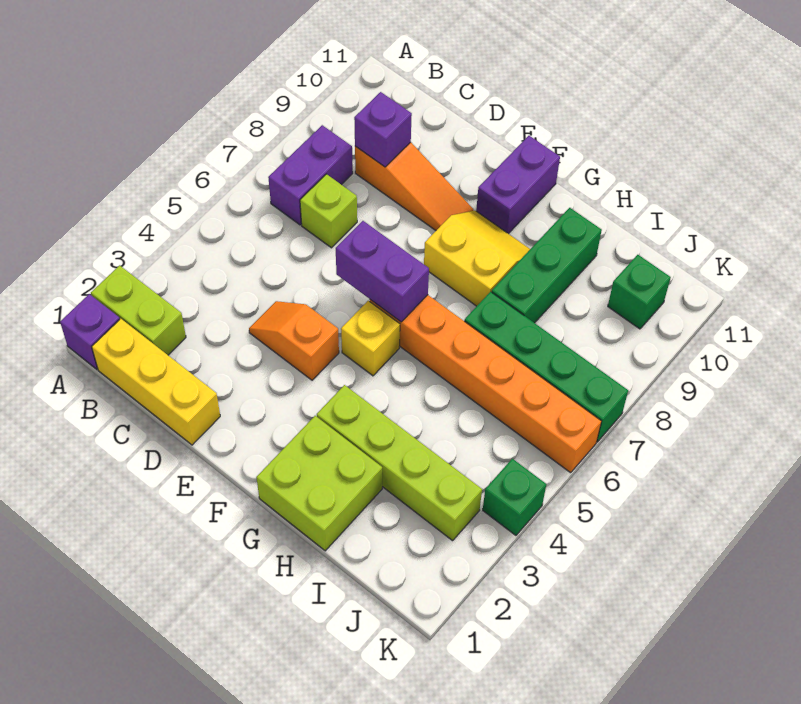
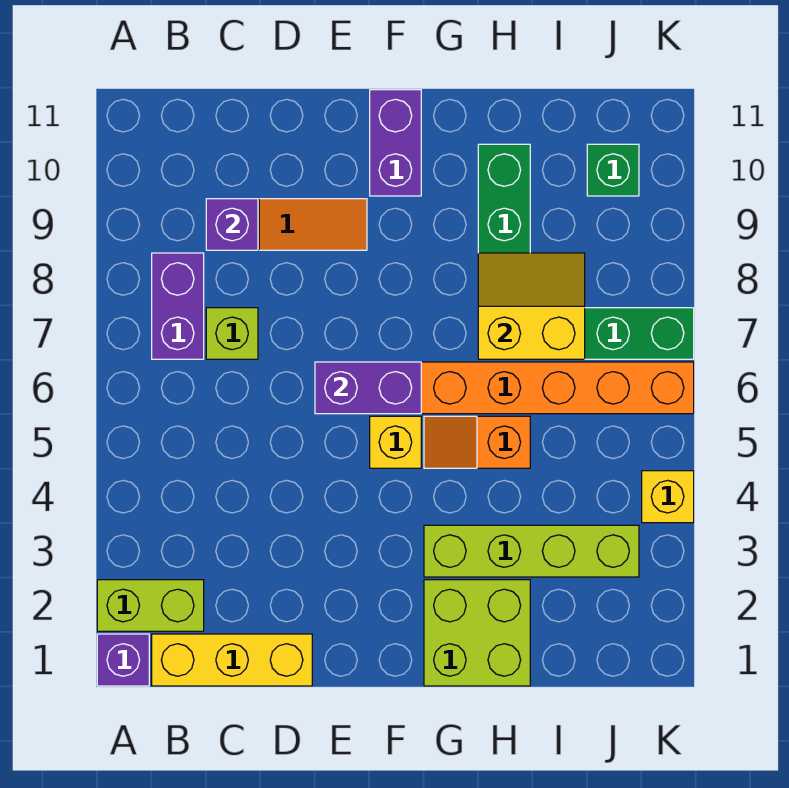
orange slope D4:E4 level 1 top E -> orange slope G5:H5 level 1 top H
yellow slope F8:G9 level 1 top 8 -> yellow slope H7:I8 level 2 top 7
green brick K4 level 1 -> yellow brick K4 level 1

